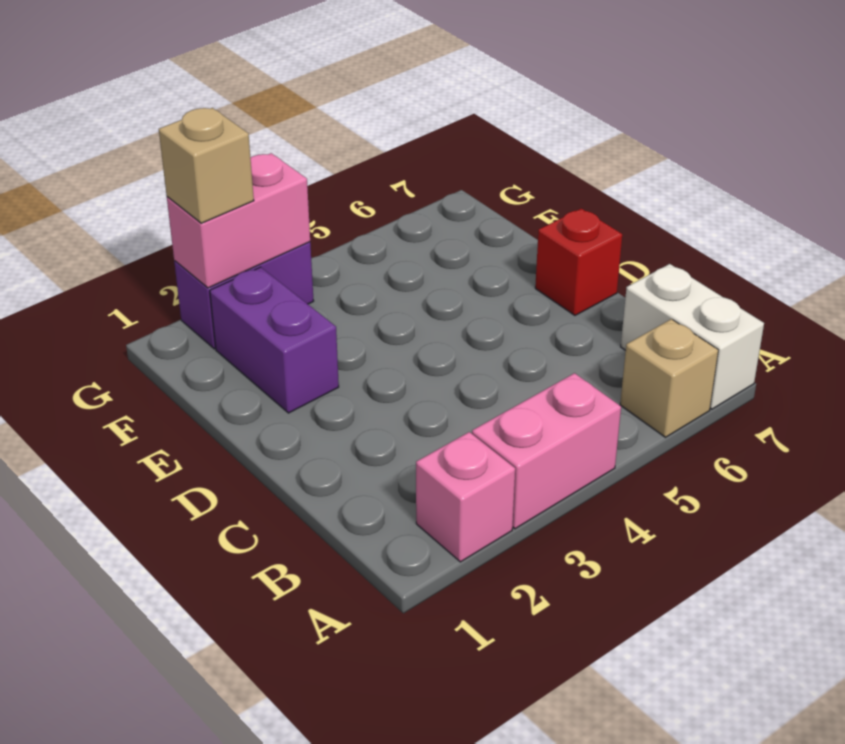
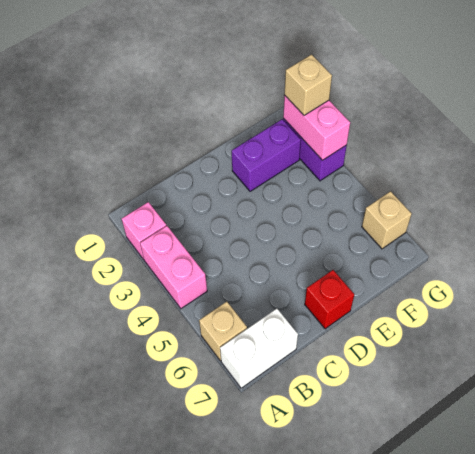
none -> tan brick G6 level 1

